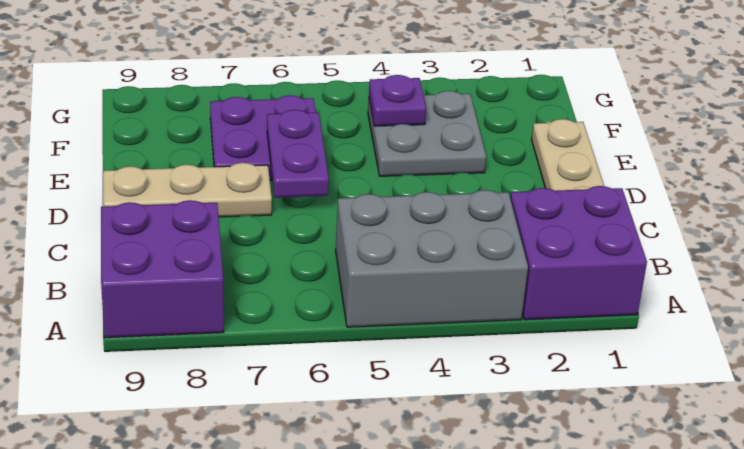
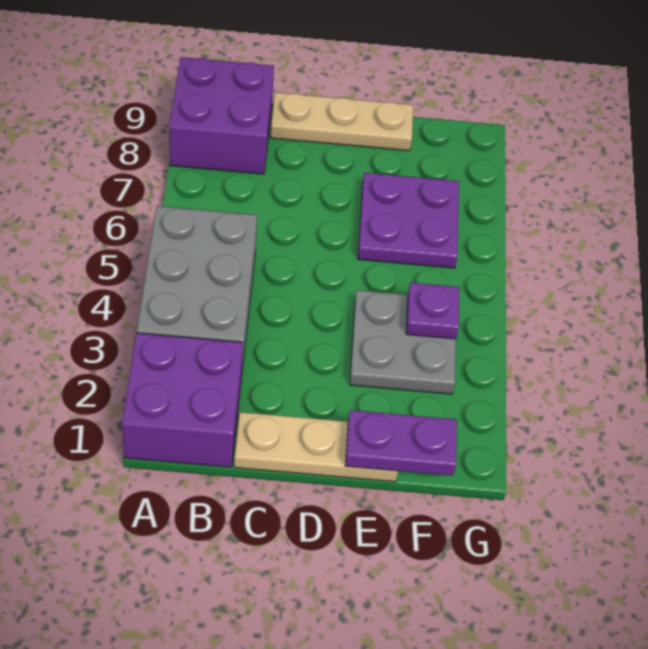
purple plate D6:E6 level 2 -> purple plate E1:F1 level 2
tan plate D7:D9 level 1 -> tan plate C9:E9 level 1

